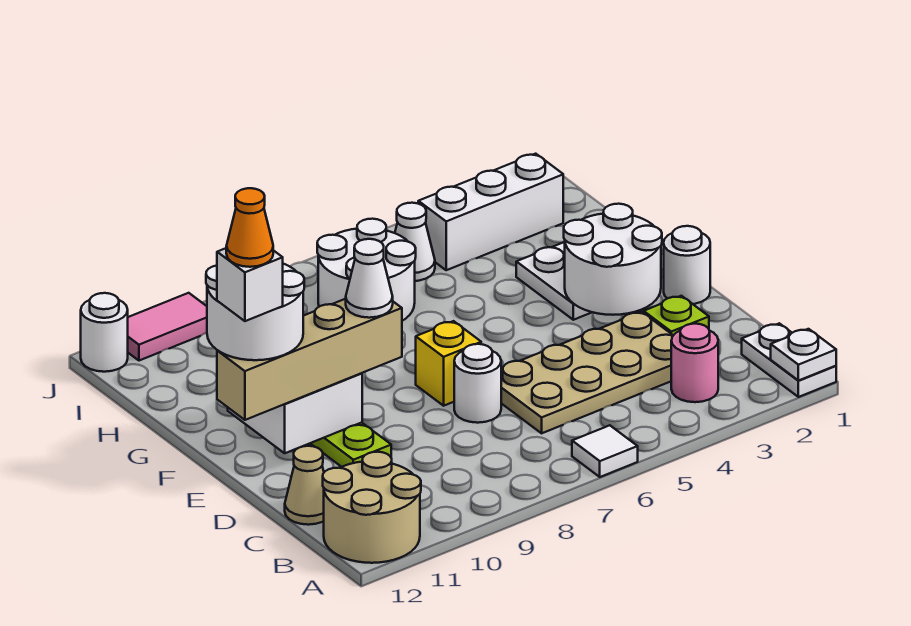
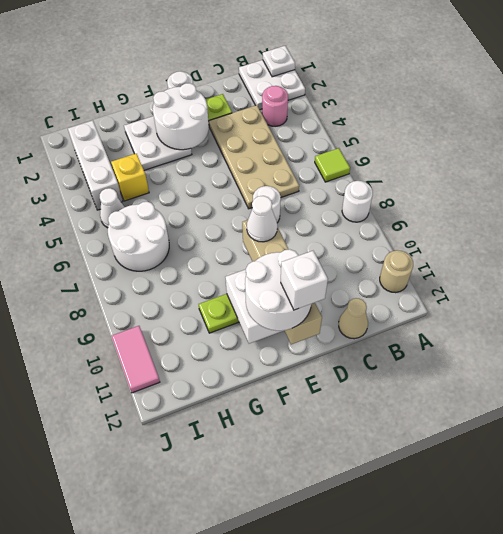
white plate A1:B1 level 1 -> white plate A1:B2 level 1
white tile A6 level 1 -> lime tile A6 level 1
tan round brick A11:B12 level 1 -> tan round brick A11 level 1
yellow brick E7 level 1 -> yellow brick H4 level 1
orange cone E12 level 6 -> none
white round brick J12 level 1 -> white round brick A8 level 1

